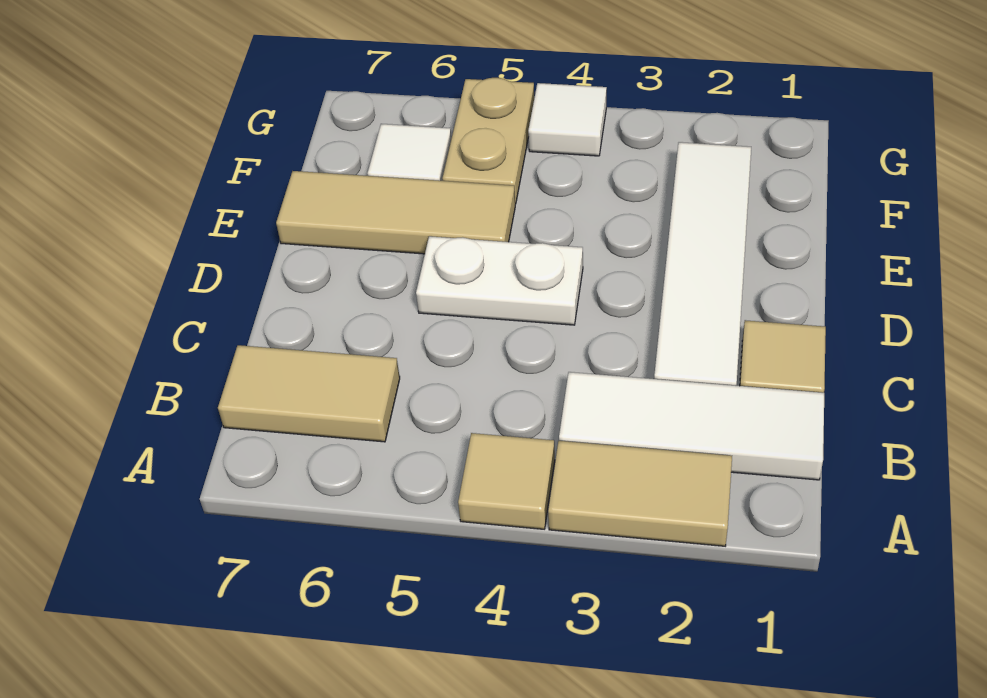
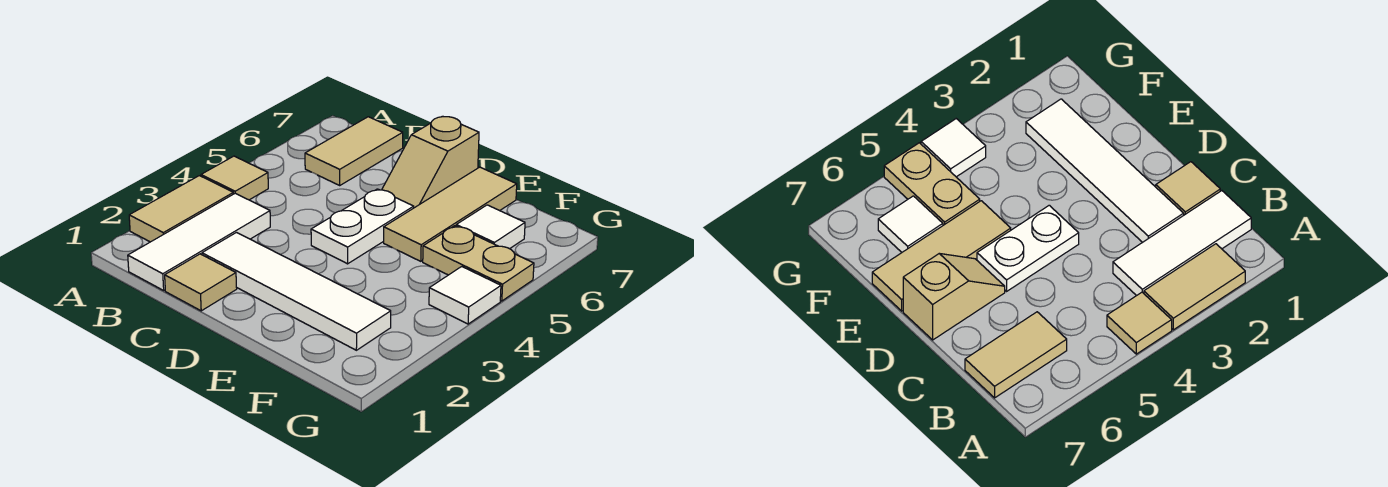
none -> tan slope D6:D7 level 1 top 7

